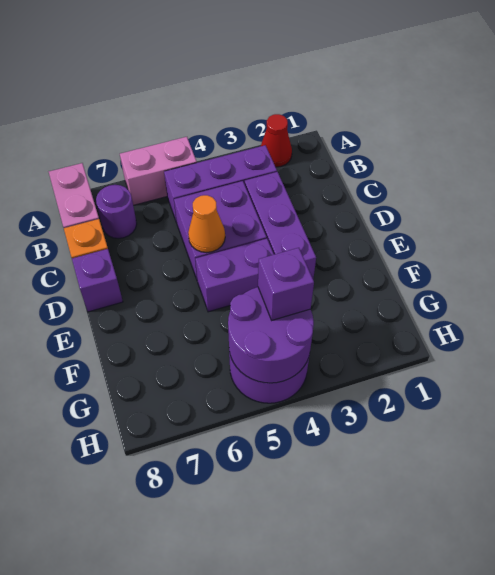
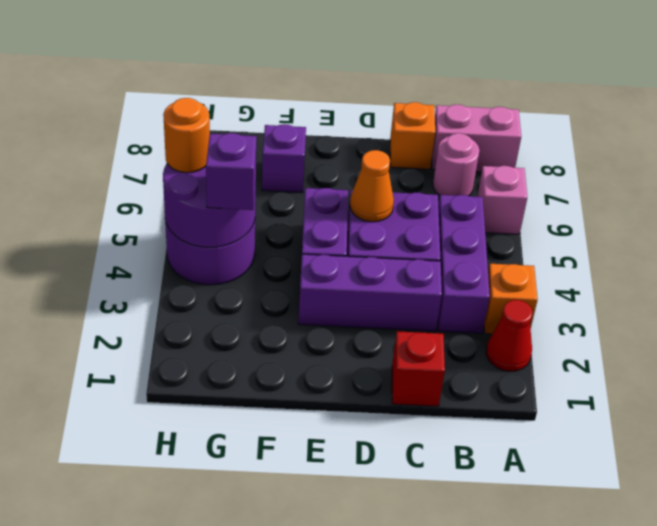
none -> orange brick A3 level 1
pink brick A5:A6 level 1 -> pink brick A6 level 1
purple round brick B7 level 1 -> pink round brick B7 level 1
none -> red brick C1 level 1
purple brick D8 level 1 -> purple brick F7 level 1
none -> orange round brick H5 level 3

